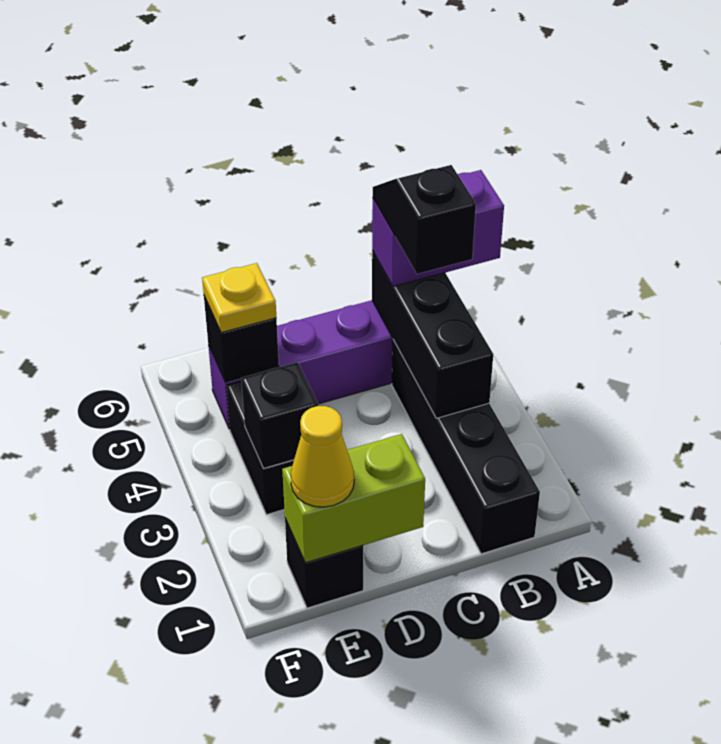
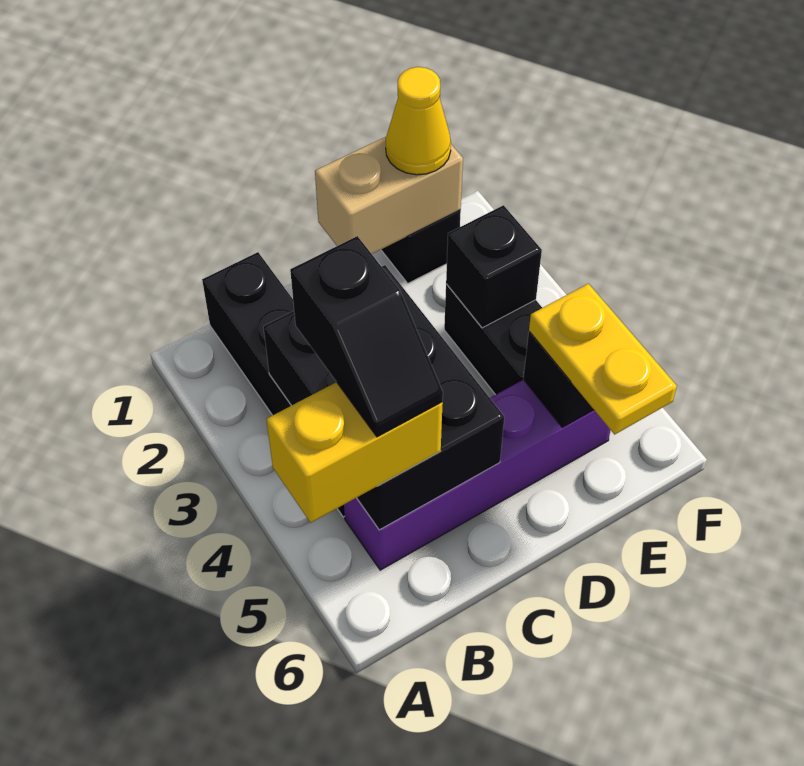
purple brick A5:B5 level 3 -> yellow brick A5:B5 level 3
black brick B3:B5 level 2 -> black brick B3:C5 level 2
lime brick D1:E1 level 2 -> tan brick D1:E1 level 2
yellow plate E5 level 3 -> yellow plate E5:E6 level 3

